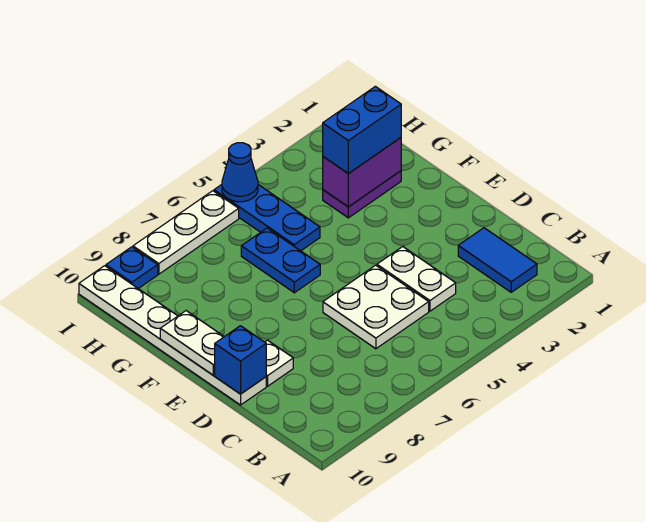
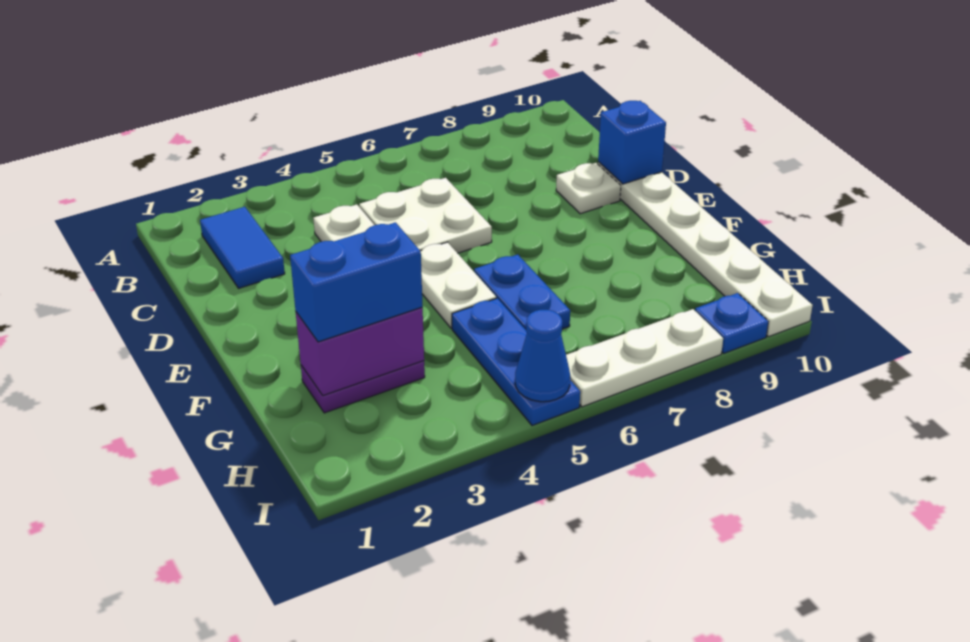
white plate E10:F10 level 2 -> white plate E5:F5 level 1

